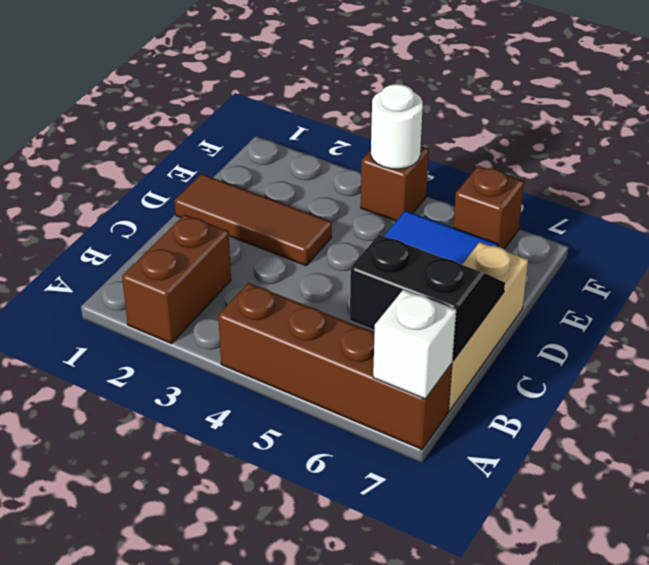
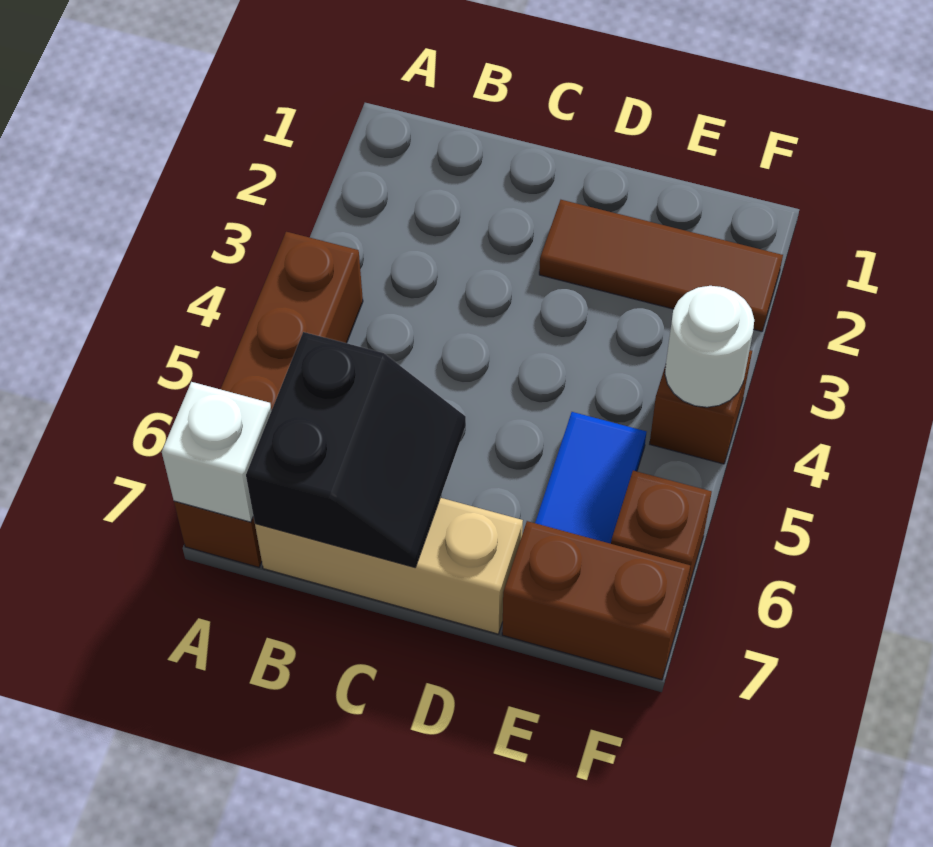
brown brick A2:B2 level 1 -> brown brick E7:F7 level 1
brown tile D1:D3 level 1 -> brown tile D2:F2 level 1

